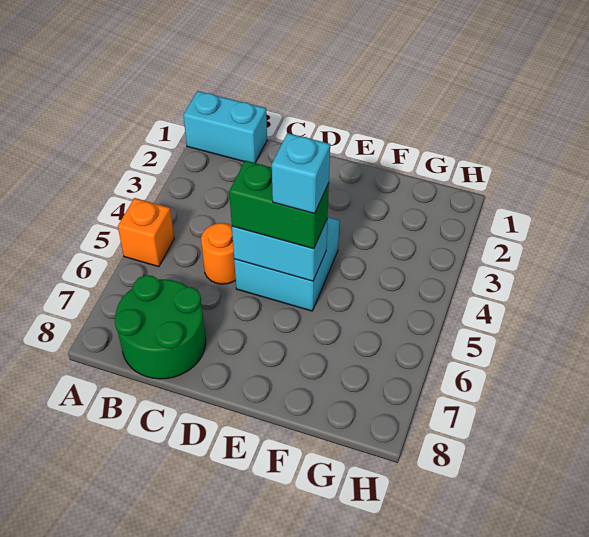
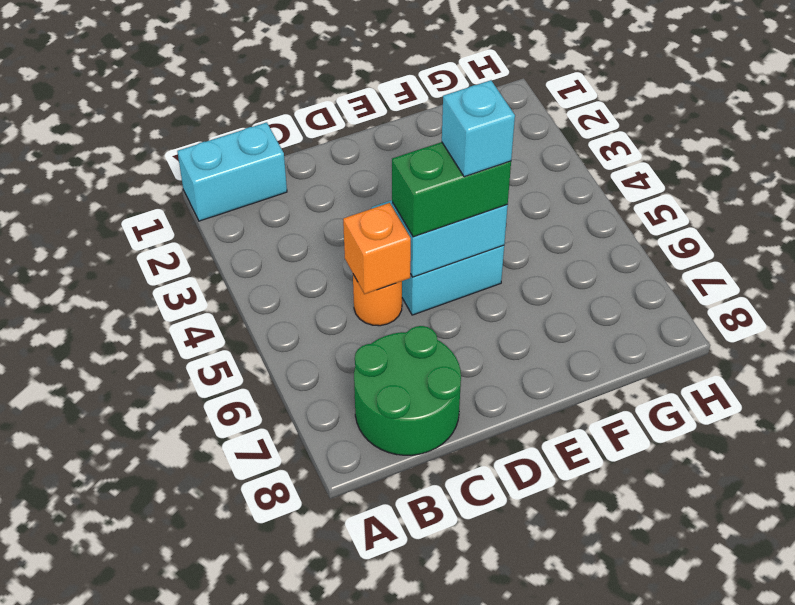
orange brick A5 level 1 -> orange brick C5 level 2

